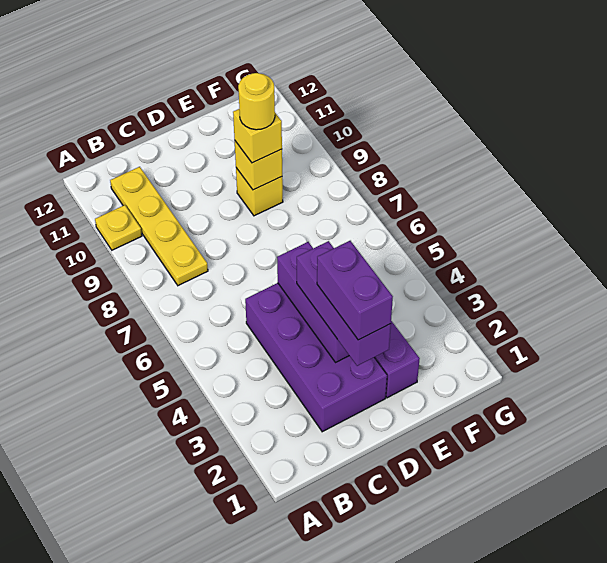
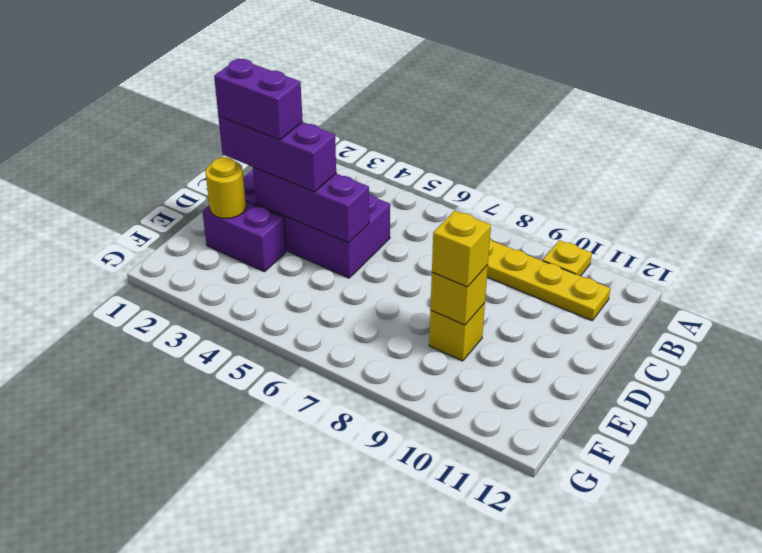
yellow round brick E9 level 4 -> yellow round brick E2 level 2

